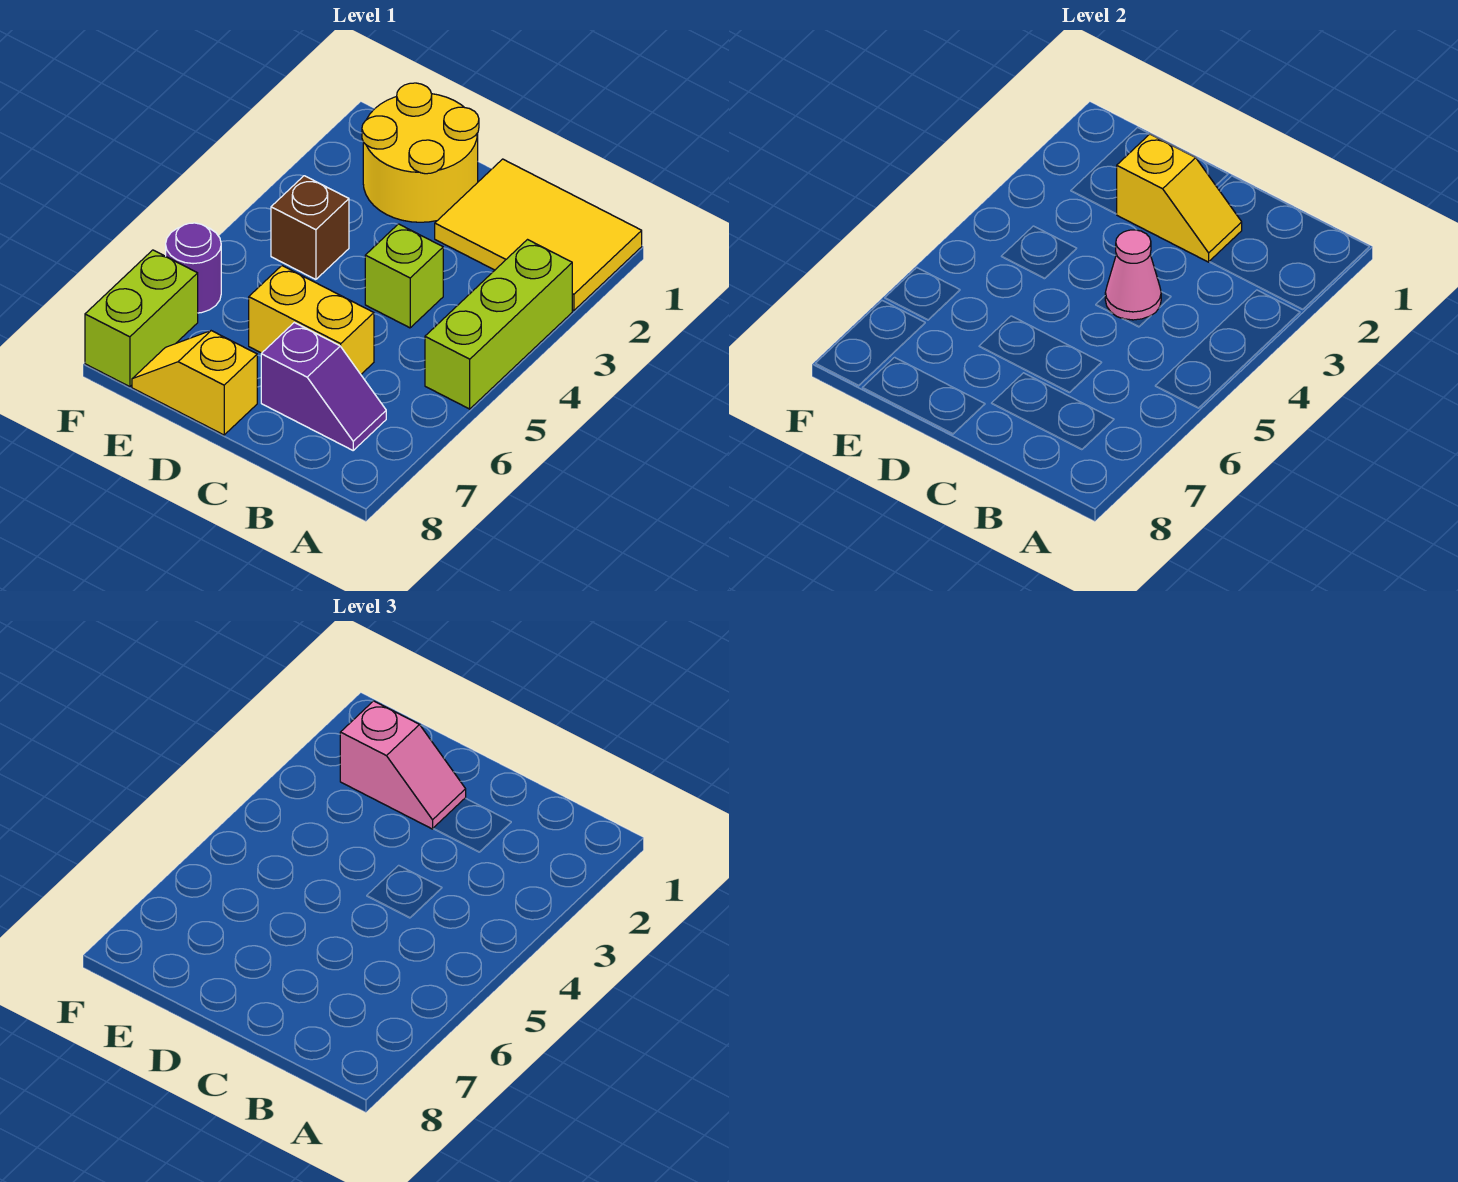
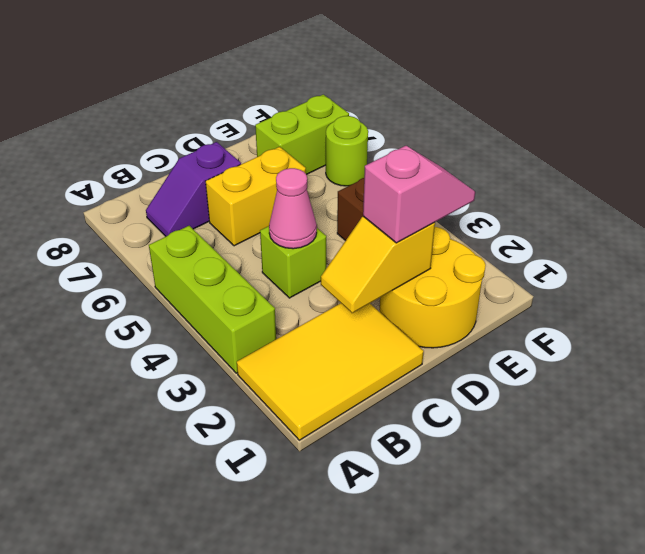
pink slope D2:E2 level 3 top E -> pink slope D2:E2 level 3 top D
yellow slope D8:E8 level 1 top D -> none
purple round brick F6 level 1 -> lime round brick F6 level 1
lime brick F7:F8 level 1 -> lime brick E7:F7 level 1

